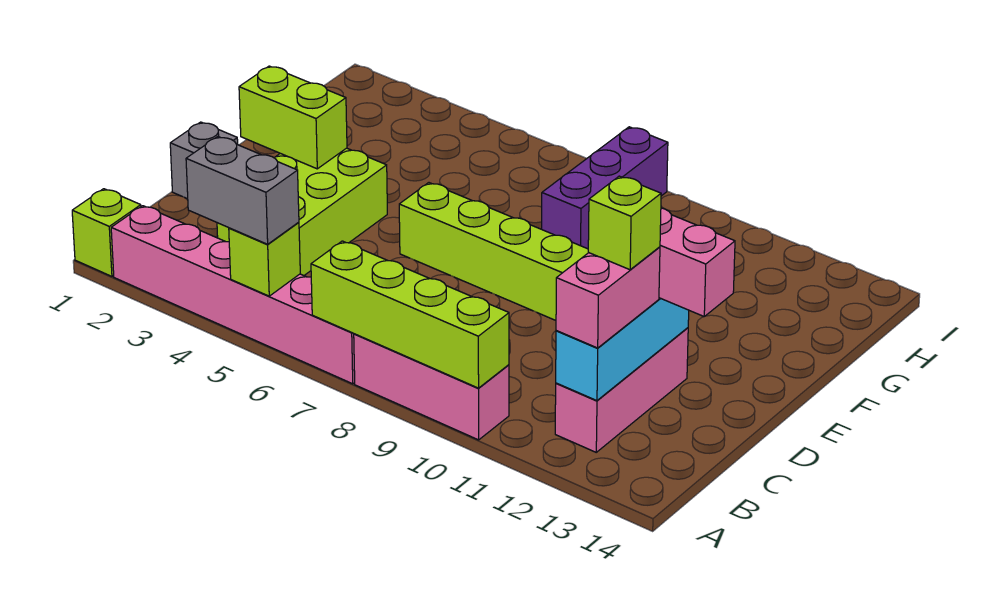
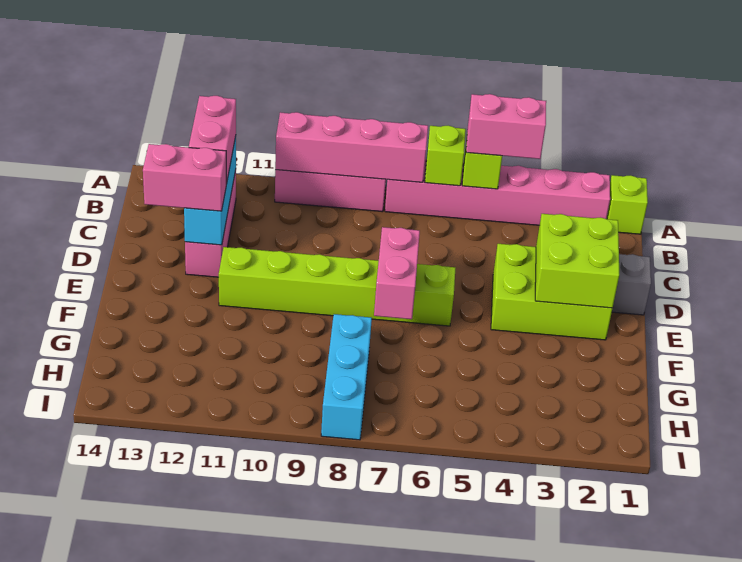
grey brick A4:A5 level 3 -> pink brick A4:A5 level 3
lime brick A7:A10 level 2 -> pink brick A7:A10 level 2
lime brick C3:E4 level 1 -> lime brick D2:E4 level 1
lime brick C12 level 4 -> lime brick A6 level 2
lime brick E2:E3 level 2 -> lime brick D2:E3 level 2
none -> pink brick E7:F7 level 2
purple brick G8:I8 level 1 -> cyan brick G8:I8 level 1

